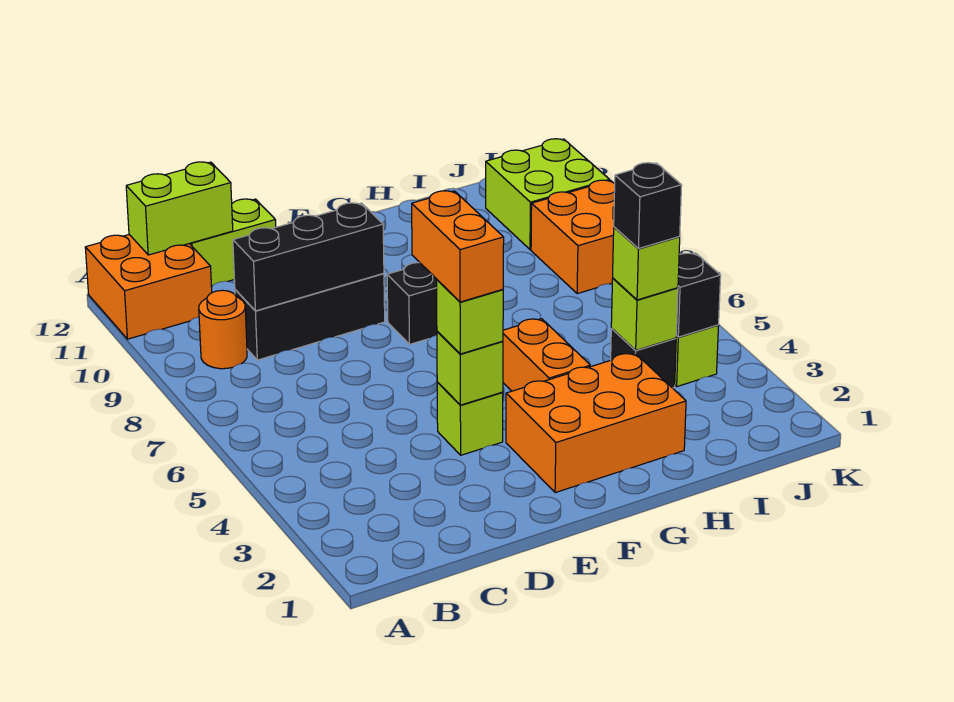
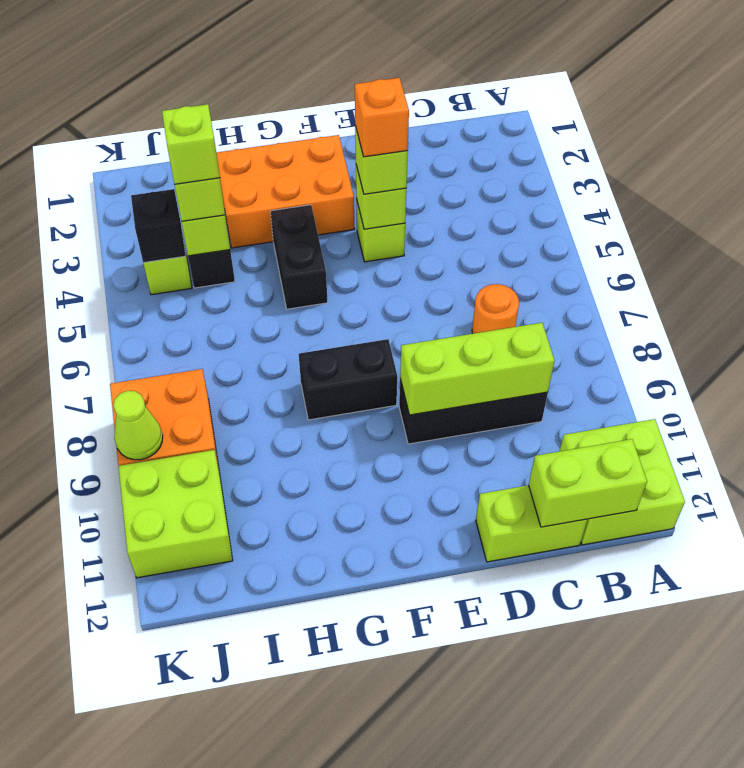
orange brick A11:B12 level 1 -> lime brick A11:B12 level 1
orange round brick B9 level 1 -> orange round brick C7 level 1
black brick C9:E9 level 2 -> lime brick C9:E9 level 2
orange brick E4:E5 level 4 -> orange brick E4 level 4
orange brick G4:G5 level 1 -> black brick G4:G5 level 1
black brick I4 level 4 -> lime brick I4 level 4
none -> lime cone K9 level 2

